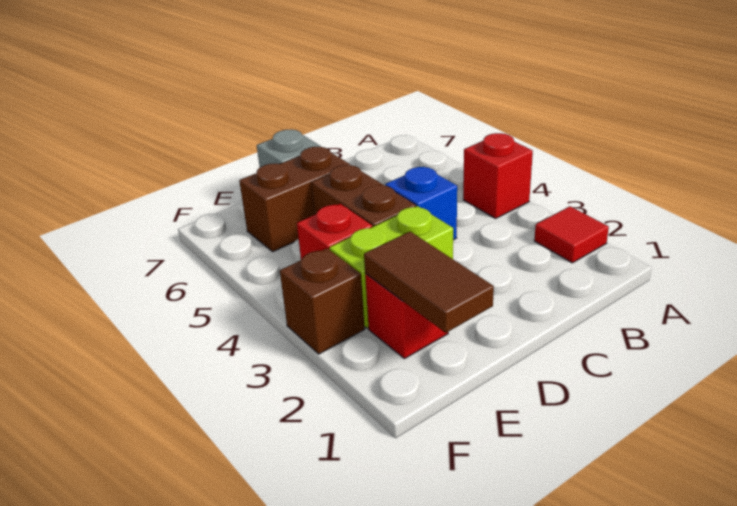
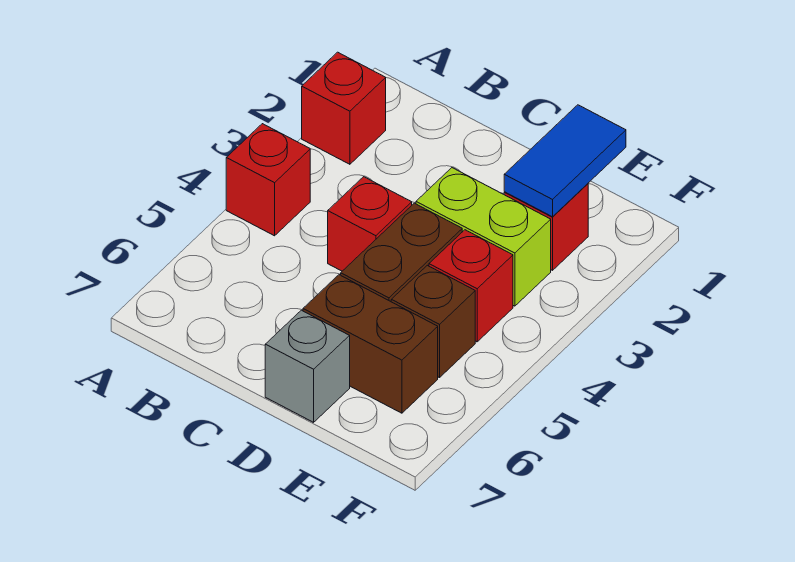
red tile A2 level 1 -> red brick A2 level 1
blue brick C4 level 1 -> red brick C4 level 1
brown tile E1:E2 level 2 -> blue tile E1:E2 level 2
brown brick F3 level 1 -> brown brick E5 level 1

